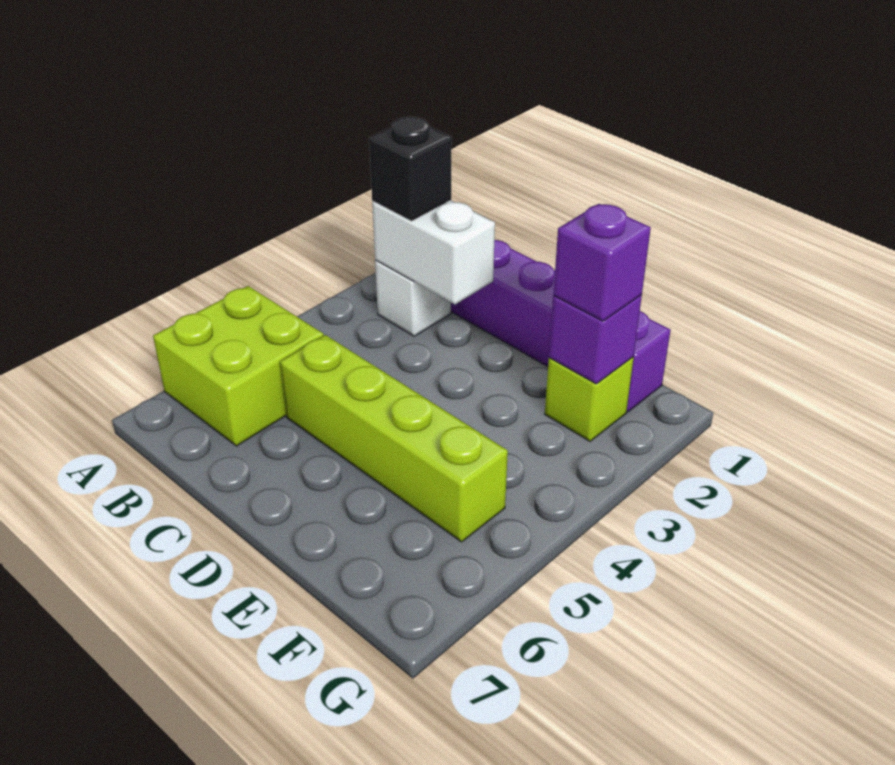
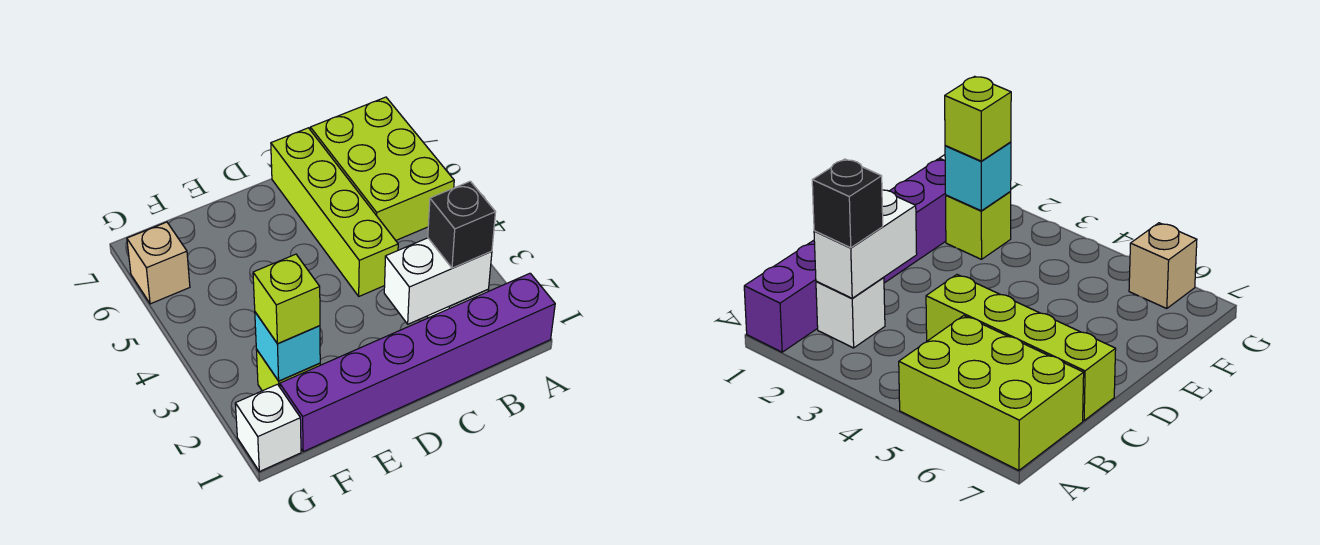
lime brick A5:B6 level 1 -> lime brick A5:B7 level 1
lime brick C5:F5 level 1 -> lime brick C4:C7 level 1
purple brick F2 level 2 -> cyan brick F2 level 2
purple brick F2 level 3 -> lime brick F2 level 3
none -> white brick G1 level 1
none -> tan brick G6 level 1

